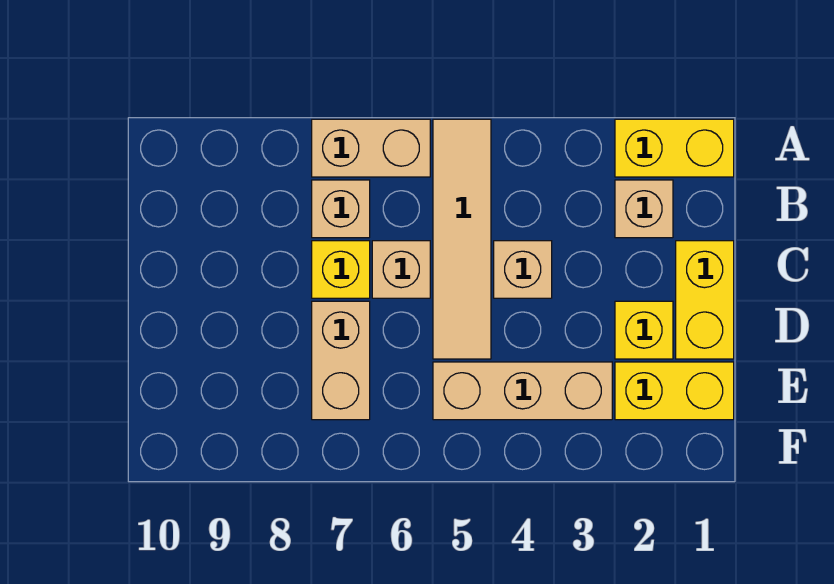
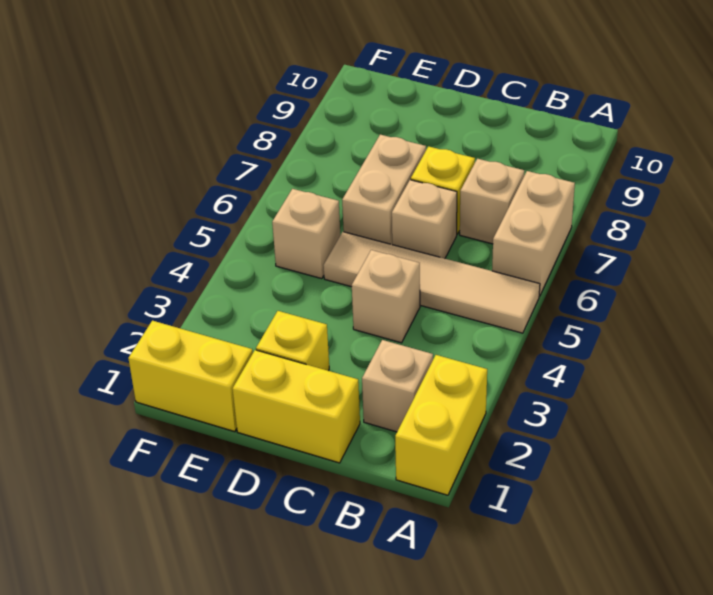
tan brick D7:E7 level 1 -> tan brick D6:D7 level 1
yellow brick E1:E2 level 1 -> yellow brick E1:F1 level 1
tan brick E3:E5 level 1 -> tan brick E5 level 1

